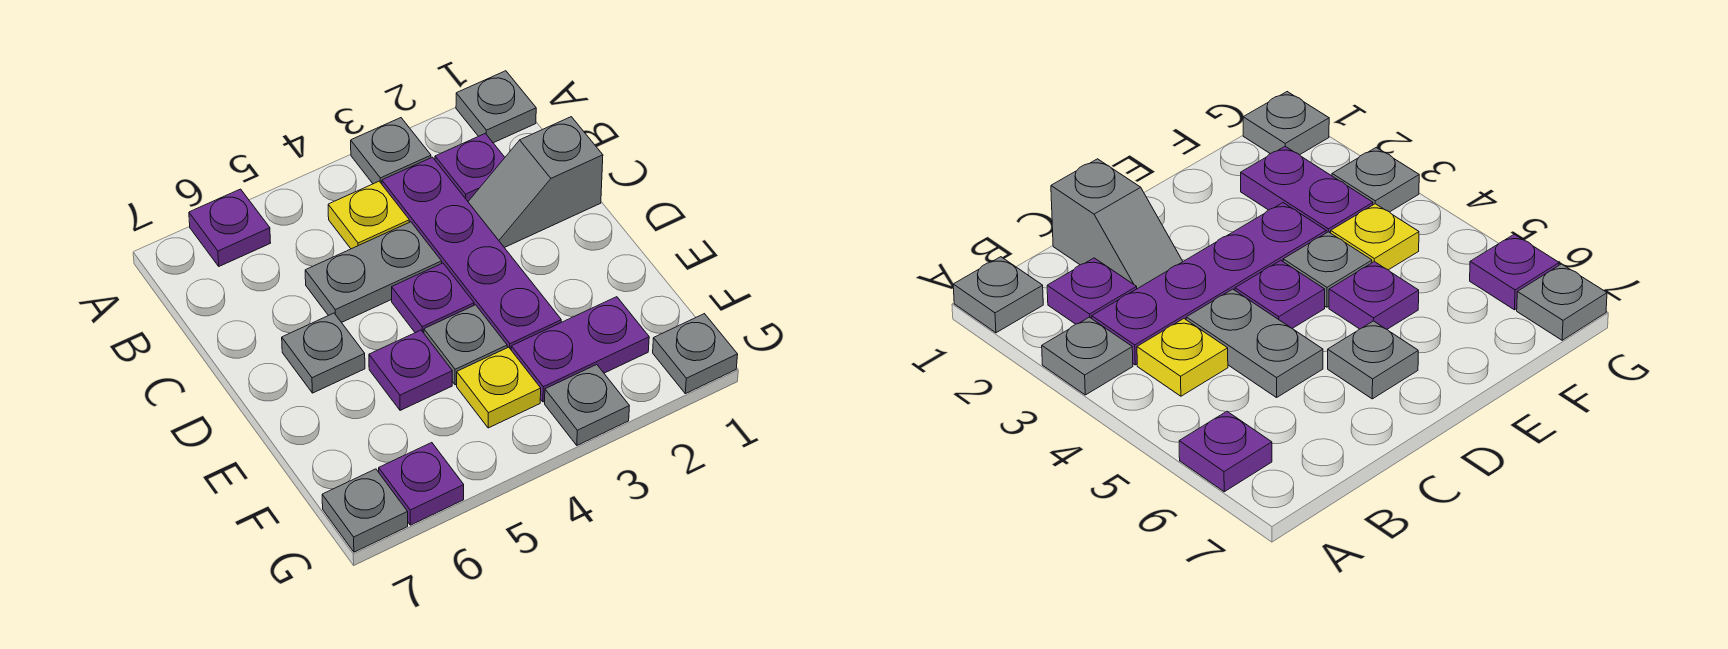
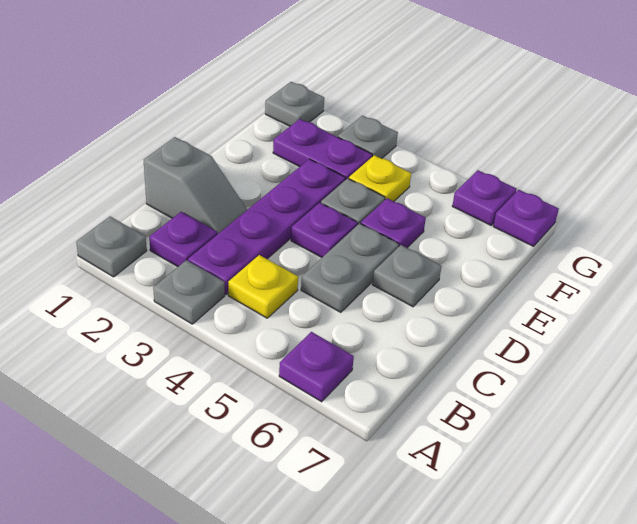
grey plate C4:C5 level 1 -> grey plate C5:D5 level 1
grey plate G7 level 1 -> purple plate G7 level 1

